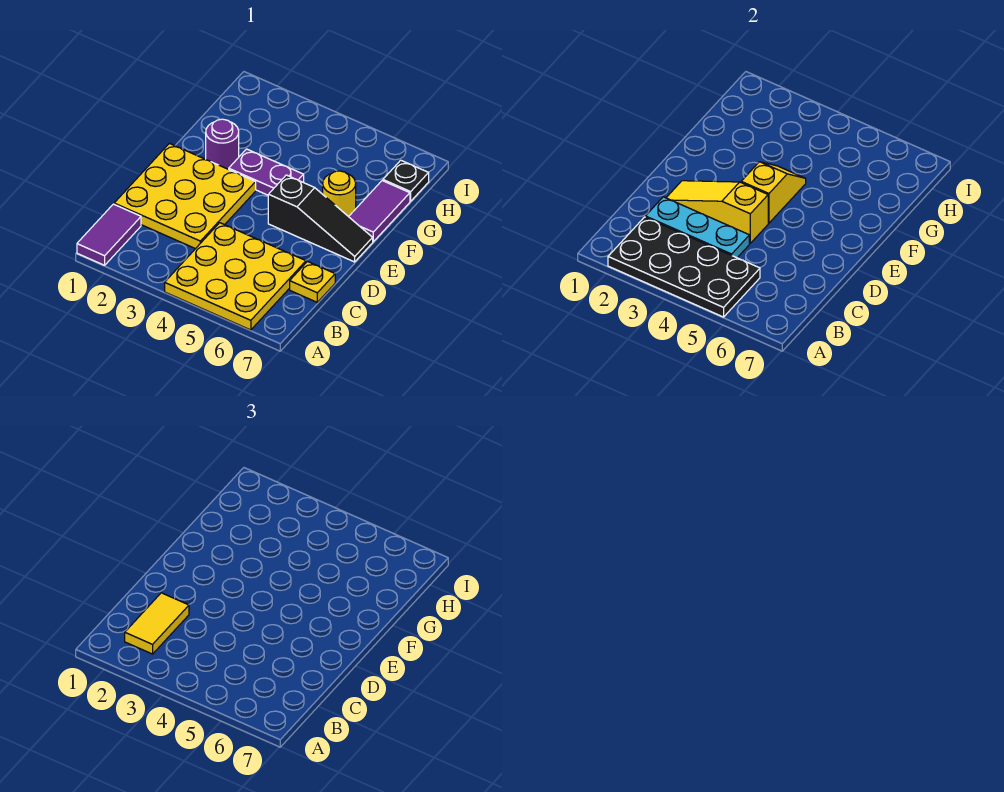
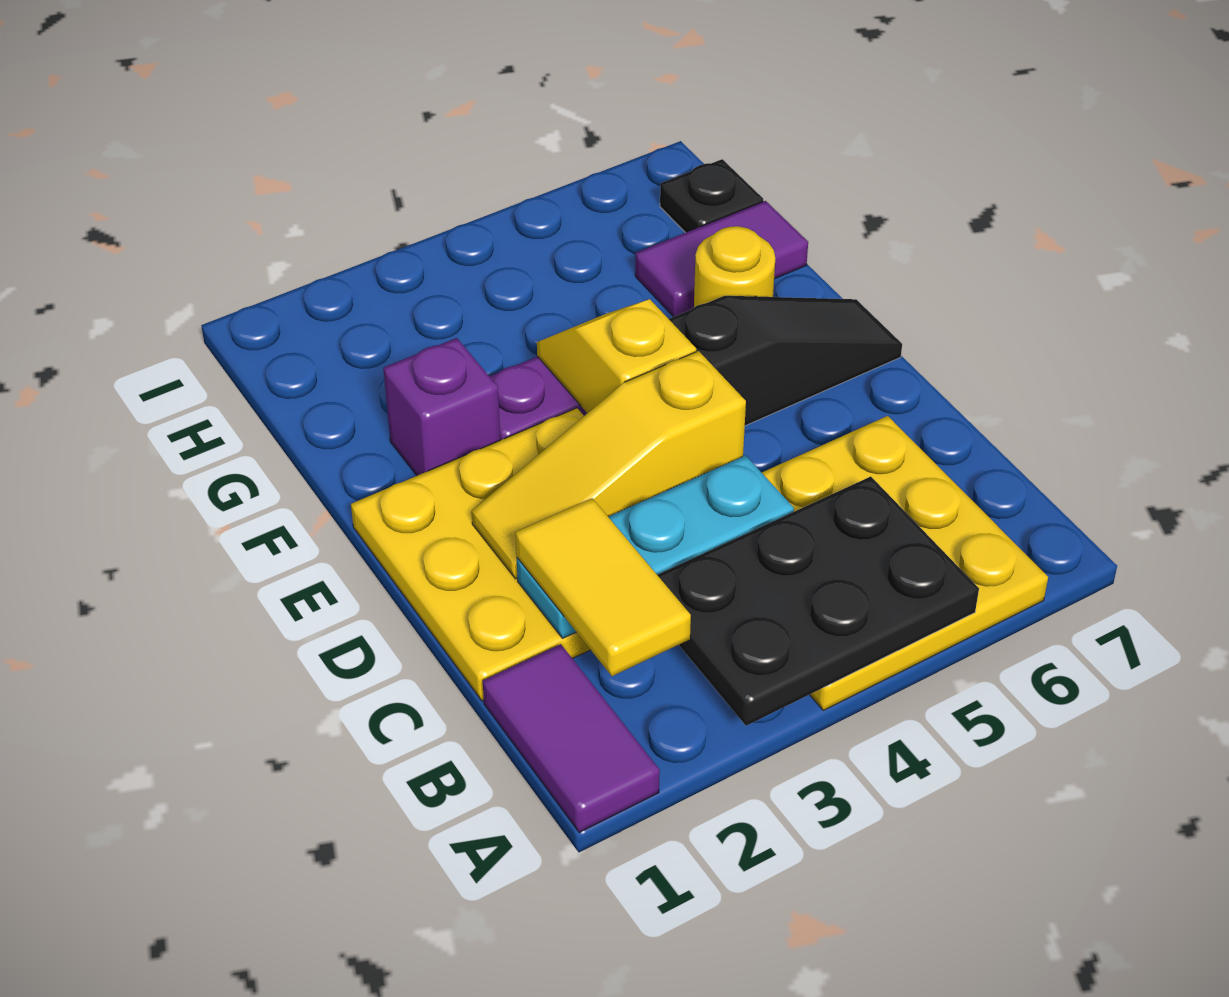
black plate A2:B5 level 2 -> black plate A3:B5 level 2
yellow plate C7 level 1 -> none
purple round brick F2 level 1 -> purple brick F2 level 1
purple tile F7:G7 level 1 -> purple tile G6:G7 level 1

